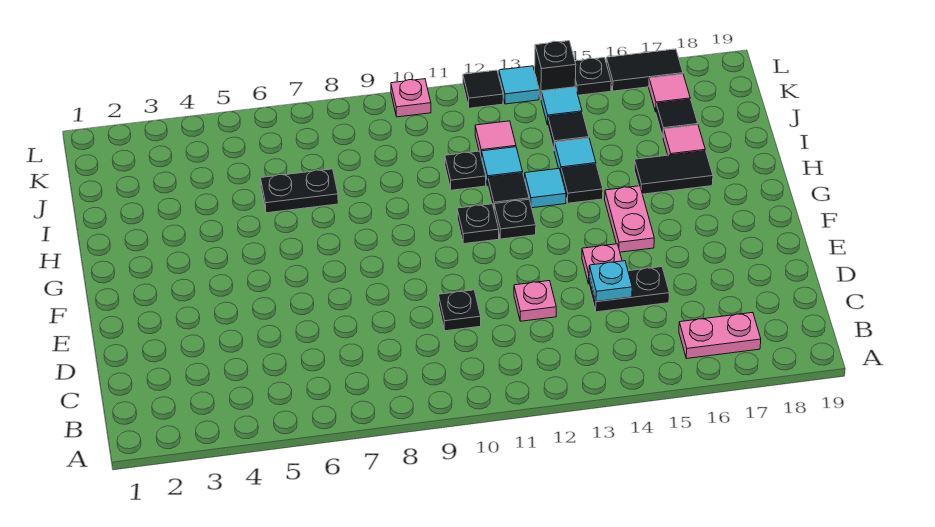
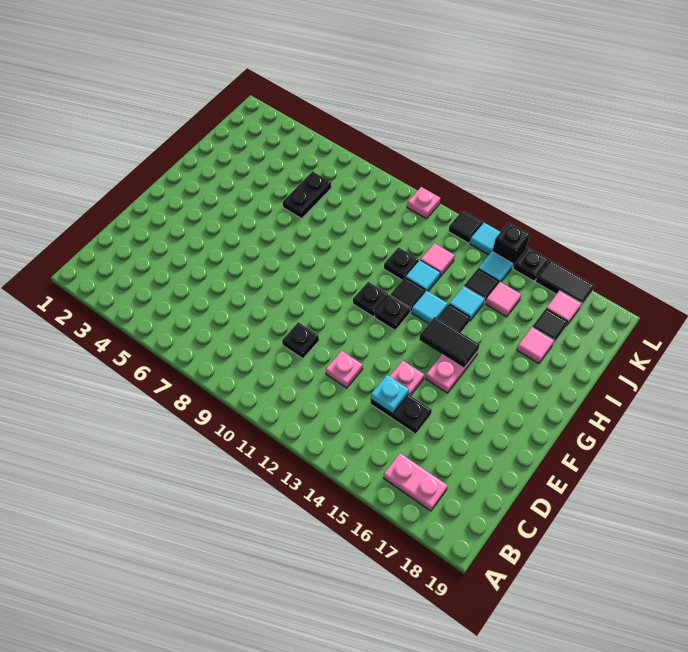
black tile H16:H17 level 1 -> black tile G14:G15 level 2
black plate I6:I7 level 1 -> black plate I6:J6 level 1
none -> pink tile J15 level 1

